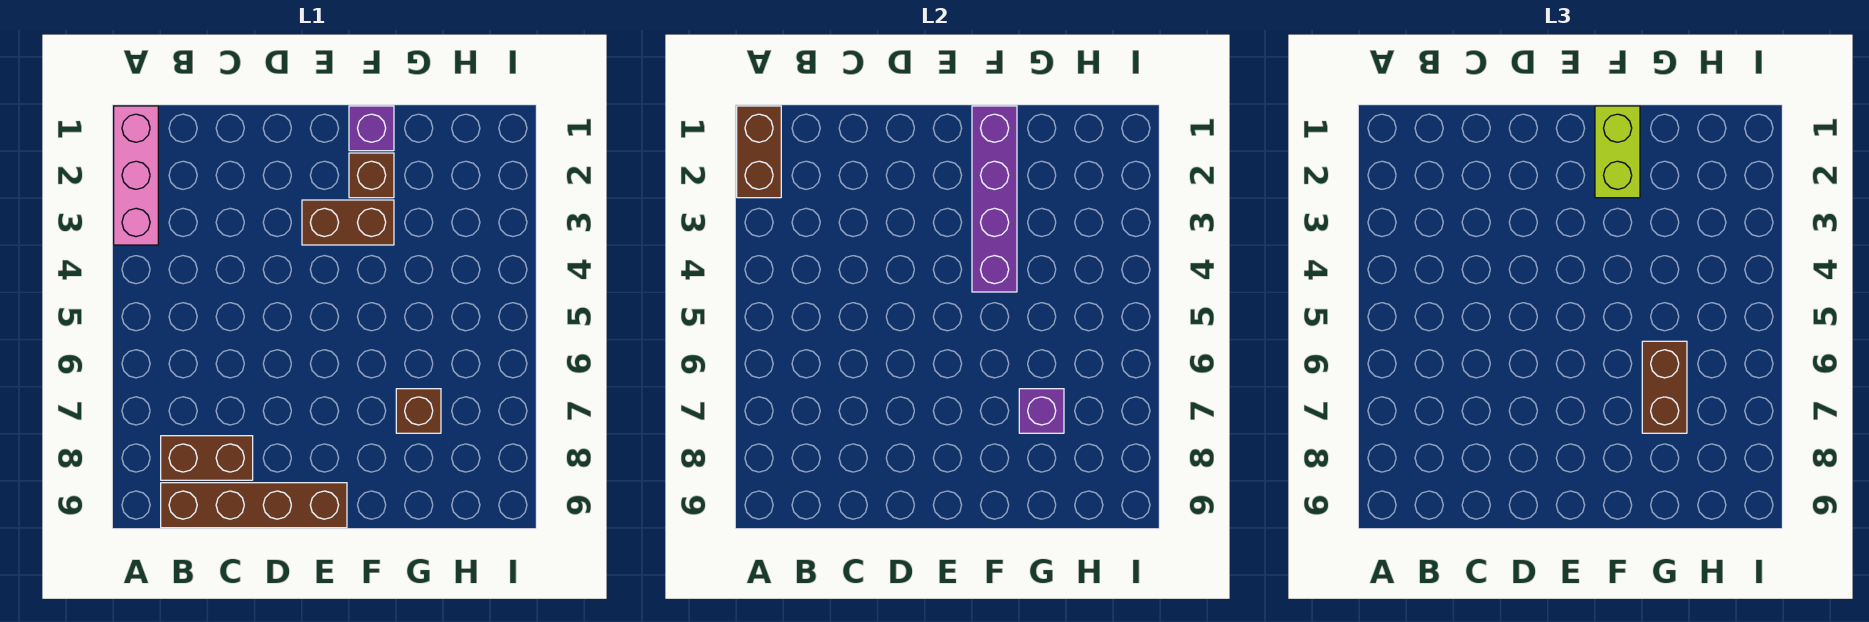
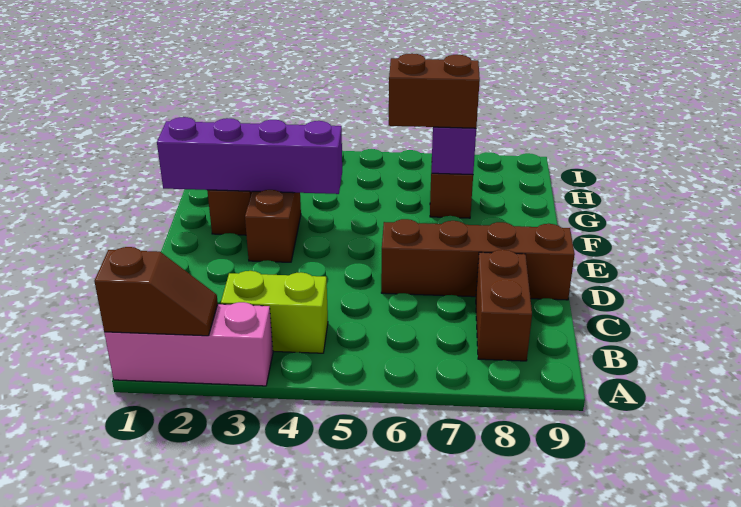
brown brick A1:A2 level 2 -> brown slope A1:A2 level 2 top 1
brown brick B9:E9 level 1 -> brown brick D6:D9 level 1
purple brick F1 level 1 -> none
lime brick F1:F2 level 3 -> lime brick B3:B4 level 1

